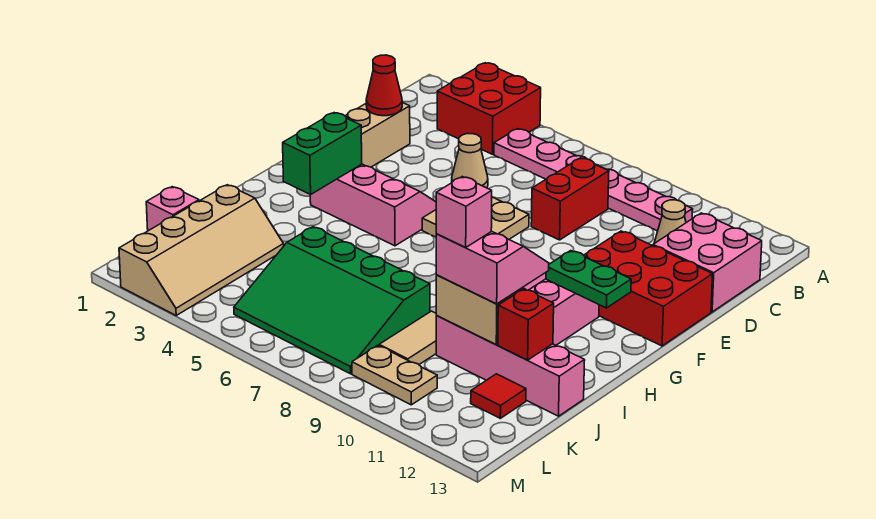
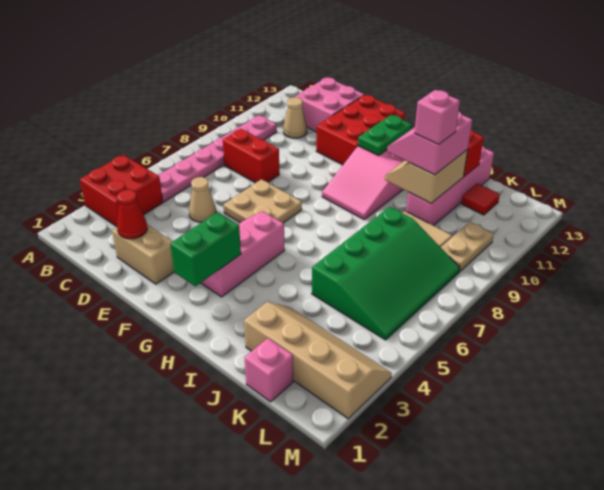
green brick G3:H3 level 2 -> green brick G2:G3 level 2

